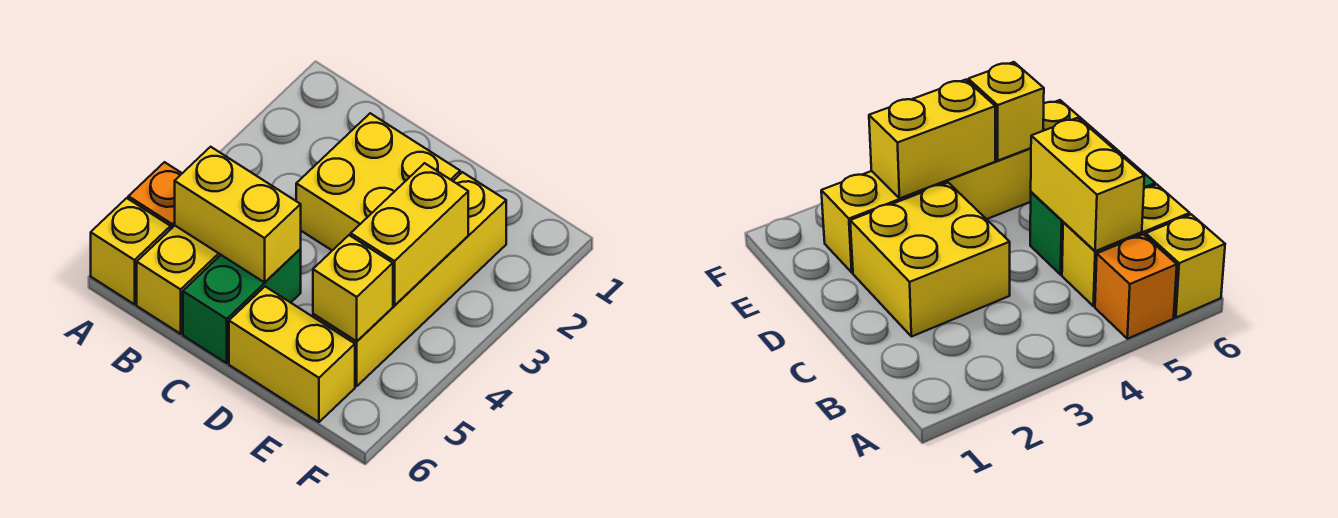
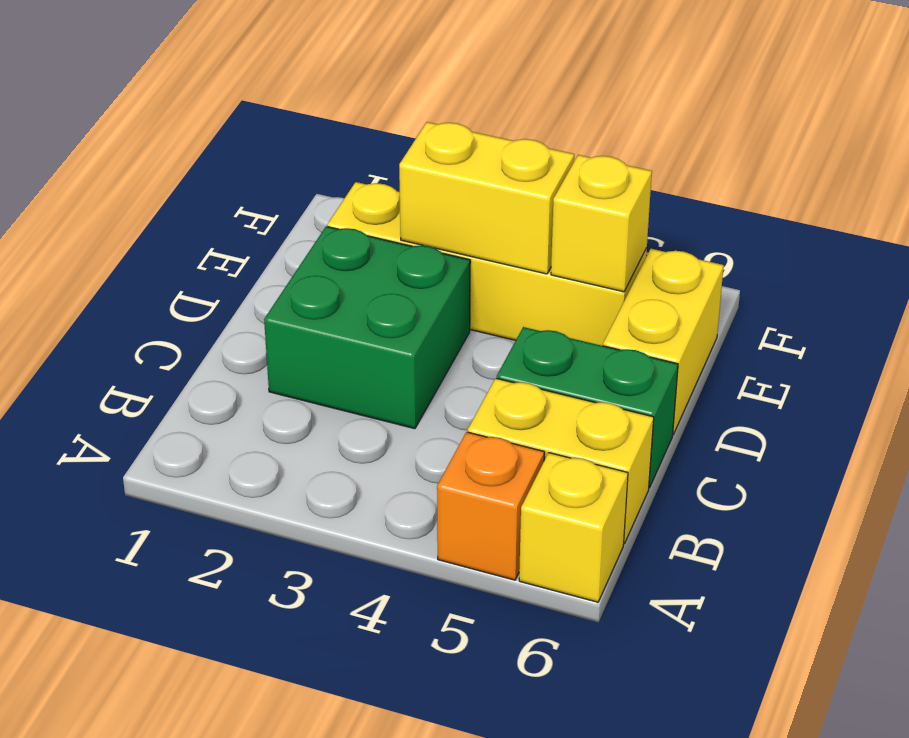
yellow brick B5:C5 level 2 -> none
yellow brick C2:D3 level 1 -> green brick C2:D3 level 1

